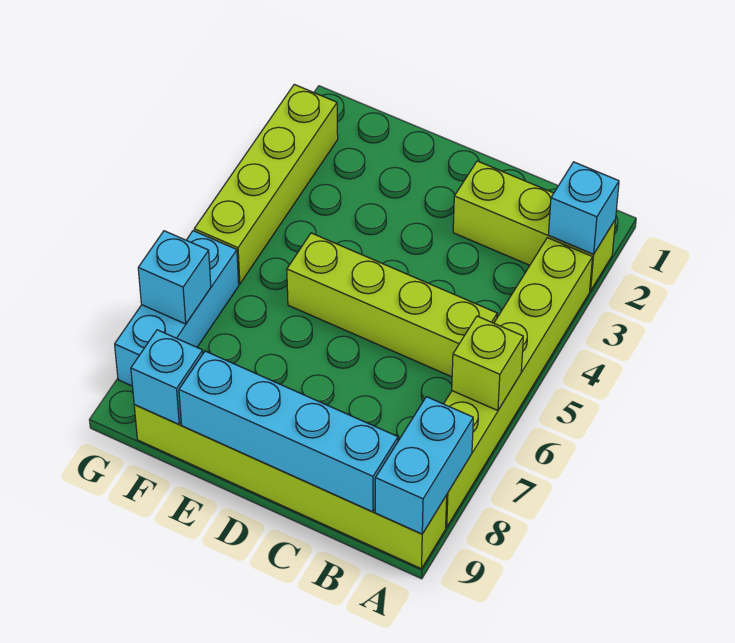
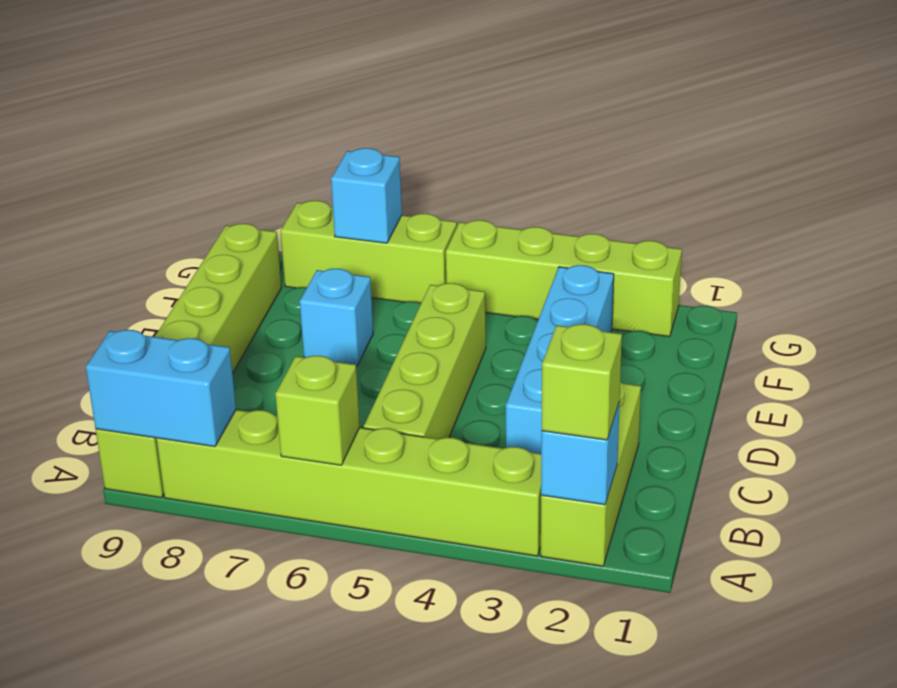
none -> lime brick A2 level 3
cyan brick B9:E9 level 2 -> cyan brick C3:F3 level 1
cyan brick F9 level 2 -> cyan brick E7 level 1
cyan brick G6:G8 level 1 -> lime brick G6:G8 level 1

